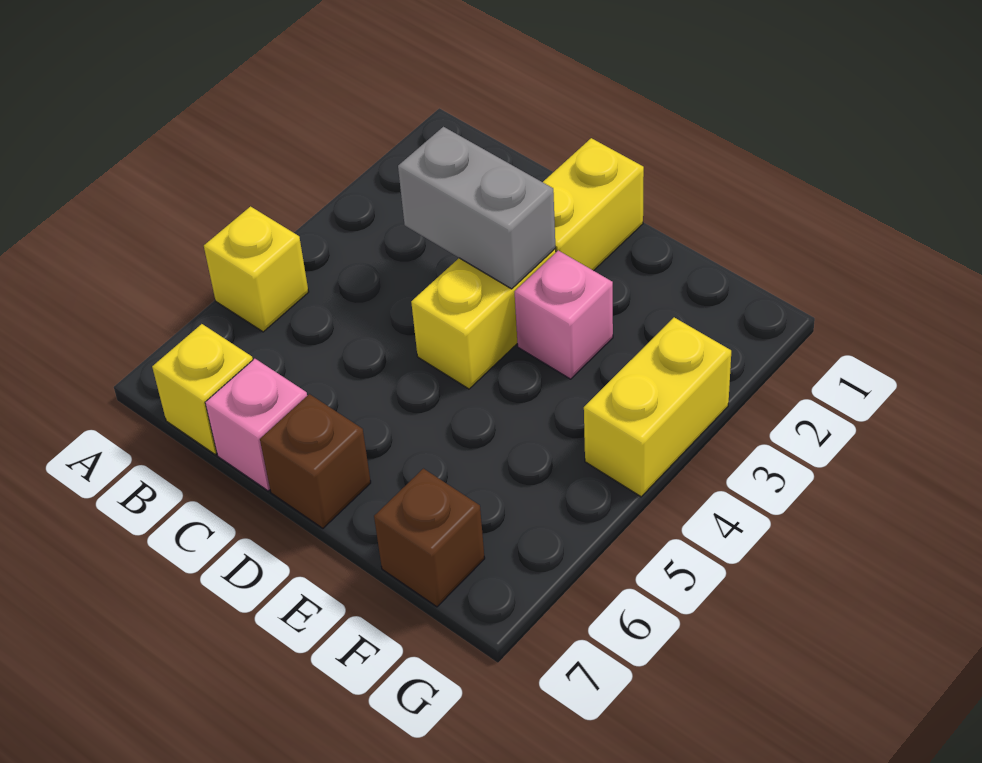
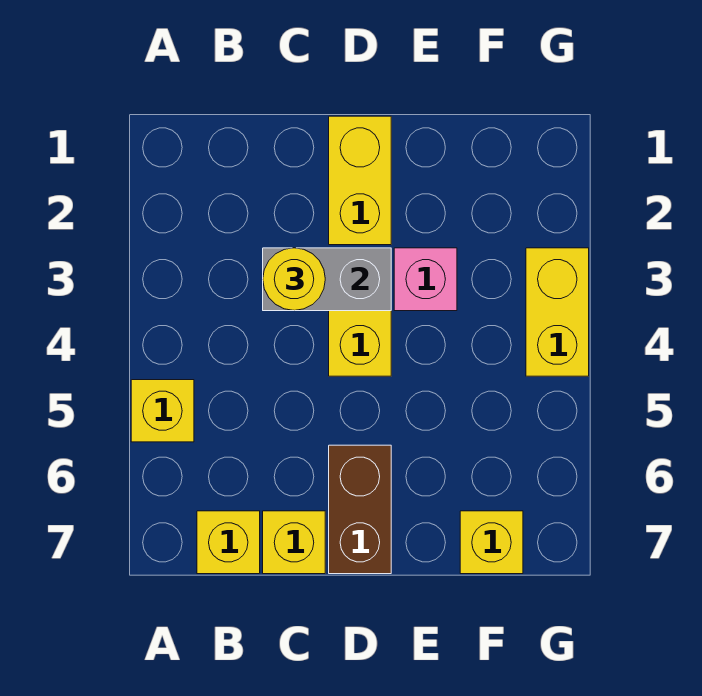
none -> yellow round brick C3 level 3
pink brick C7 level 1 -> yellow brick C7 level 1
brown brick D7 level 1 -> brown brick D6:D7 level 1
brown brick F7 level 1 -> yellow brick F7 level 1

